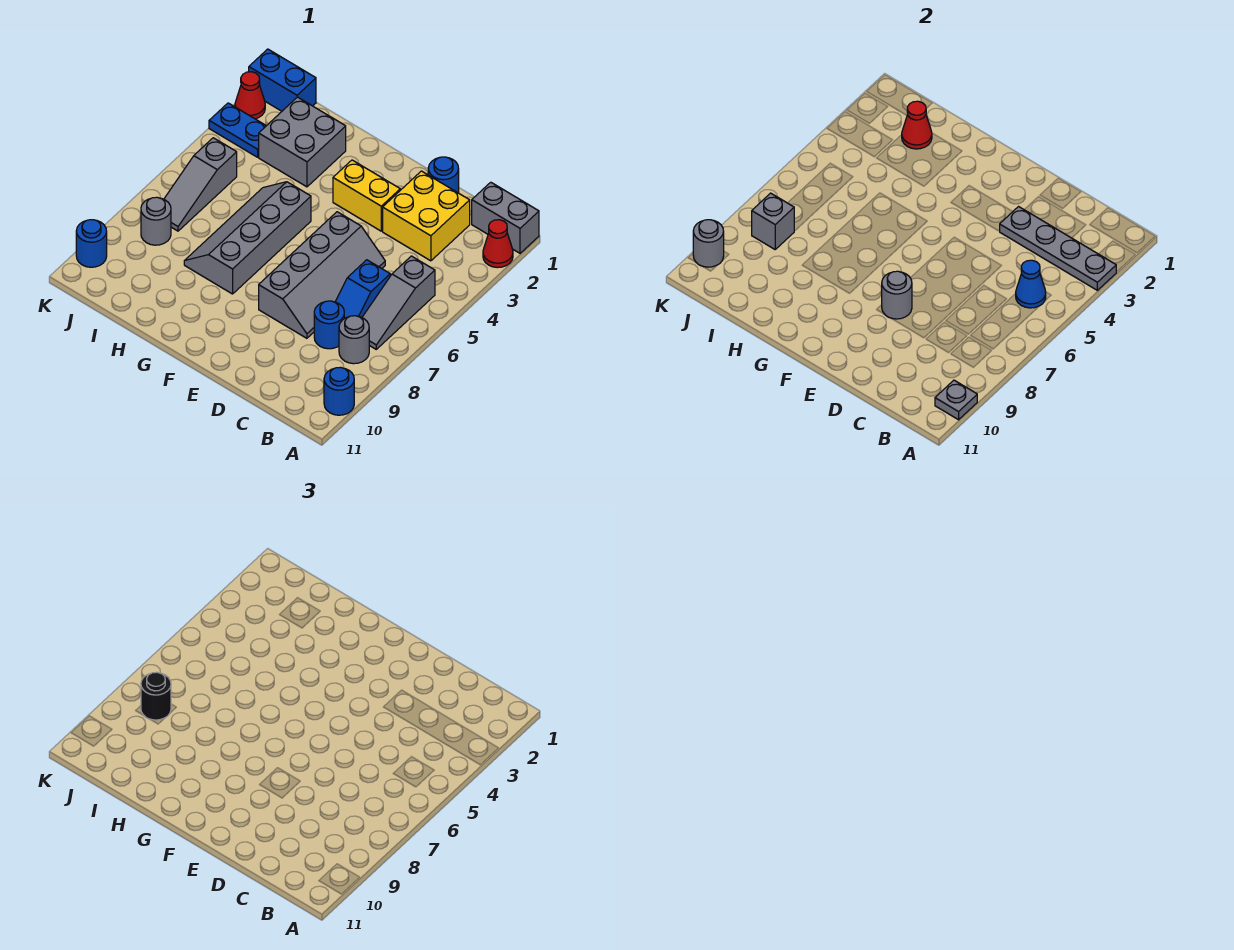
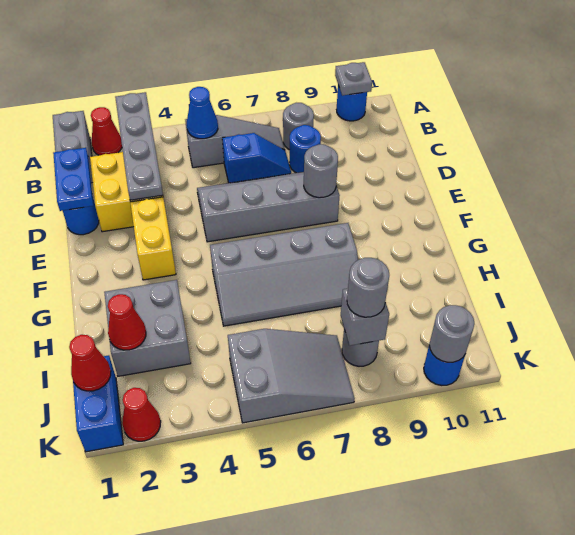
none -> red cone J1 level 2
blue plate J3:K3 level 1 -> blue plate C1:D1 level 2
grey slope J5:J7 level 1 top 5 -> grey slope J5:K7 level 1 top 5
black round brick J8 level 3 -> grey round brick J8 level 3

